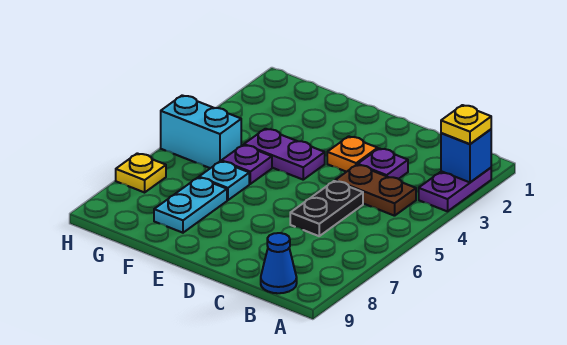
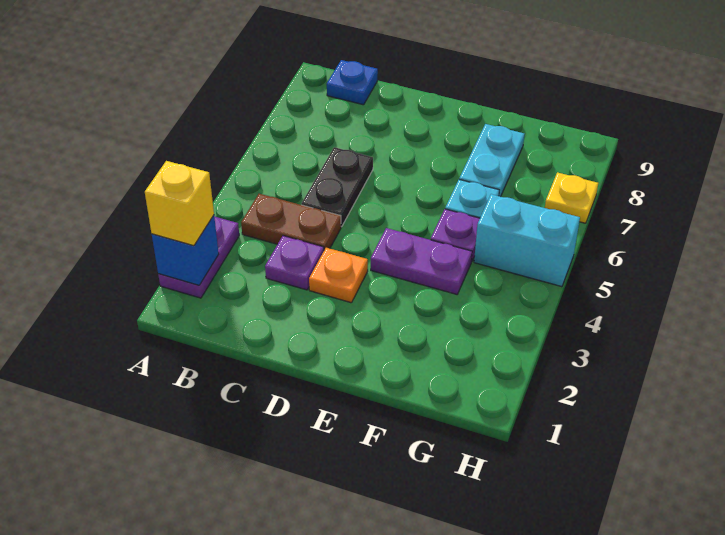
yellow plate A2 level 3 -> yellow brick A2 level 3
blue cone B9 level 1 -> blue plate B9 level 1

